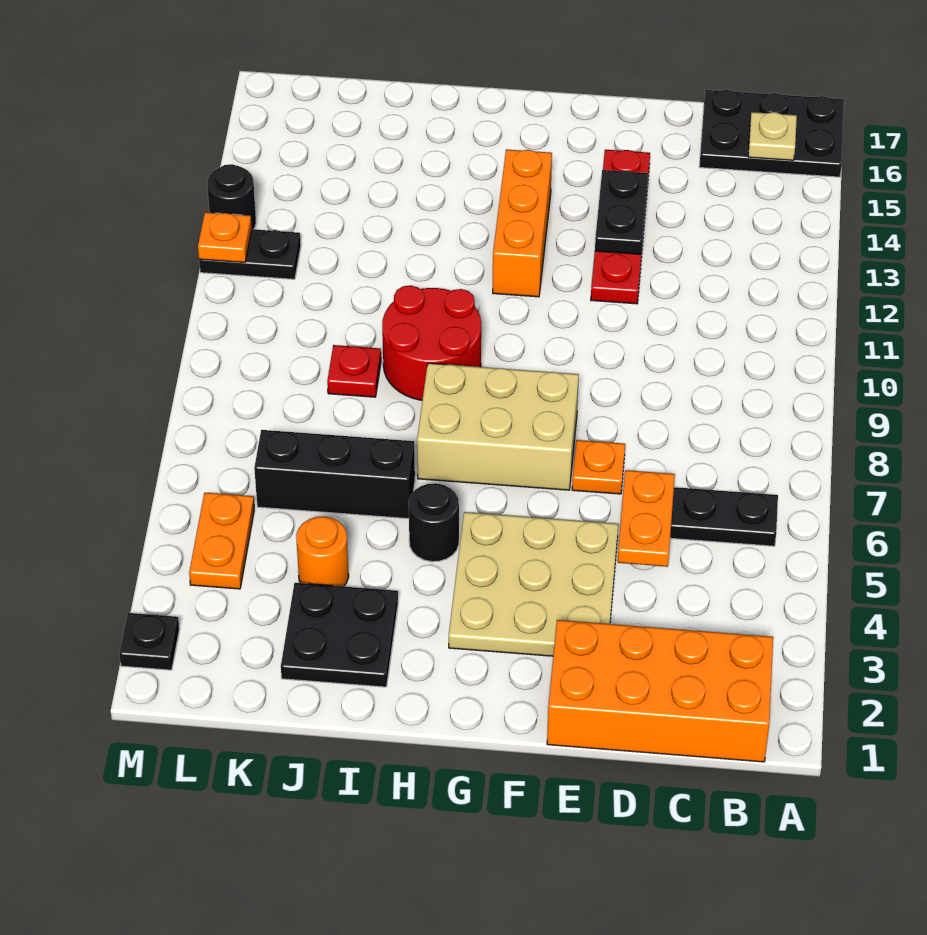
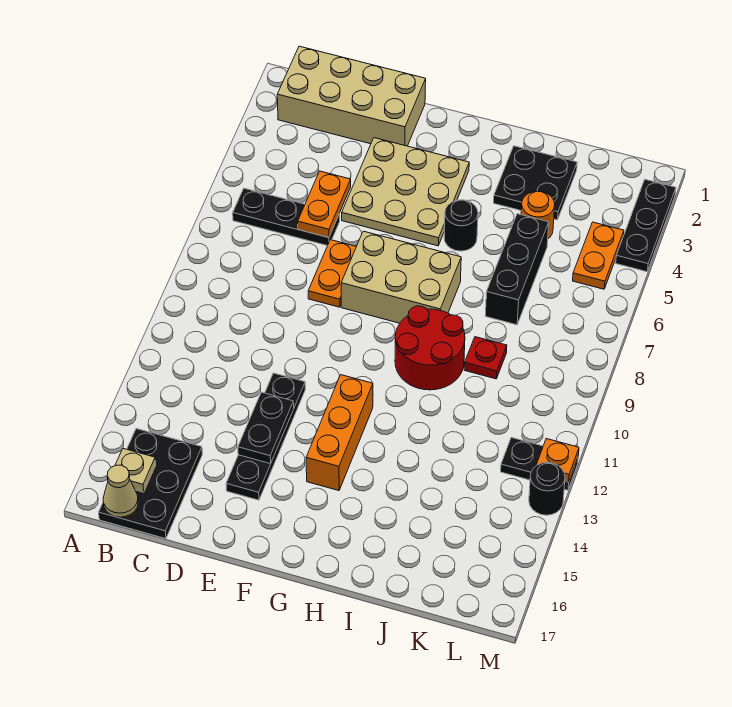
black plate A16:C17 level 1 -> black plate B15:C17 level 1
orange brick B1:E2 level 1 -> tan brick B1:E2 level 1
none -> tan cone B17 level 2
orange plate E7 level 1 -> orange plate E7:E8 level 1
red plate E12:E15 level 1 -> black plate E12:E15 level 1
black brick I6:K6 level 1 -> black brick J5:J7 level 1
black plate M2 level 1 -> black plate M2:M4 level 1

